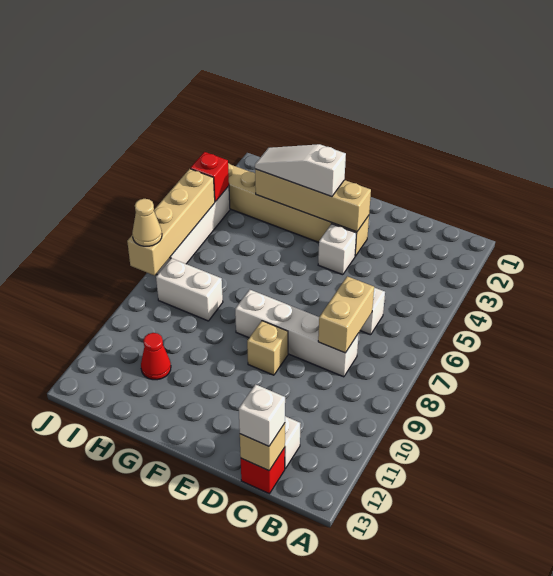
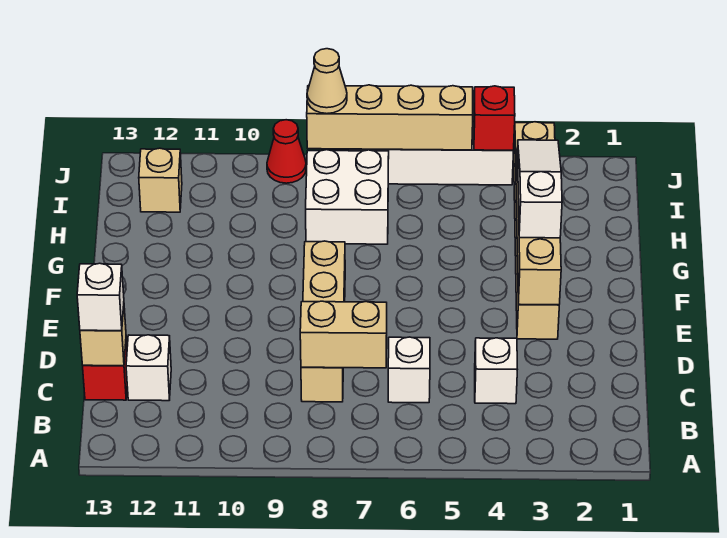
white brick C8:F8 level 1 -> tan brick C8:F8 level 1
white brick E4 level 1 -> white brick C4 level 1
tan brick E9 level 1 -> tan brick I12 level 1
white brick H8:I8 level 1 -> white brick H7:I8 level 1
red cone H11 level 1 -> red cone J9 level 1

